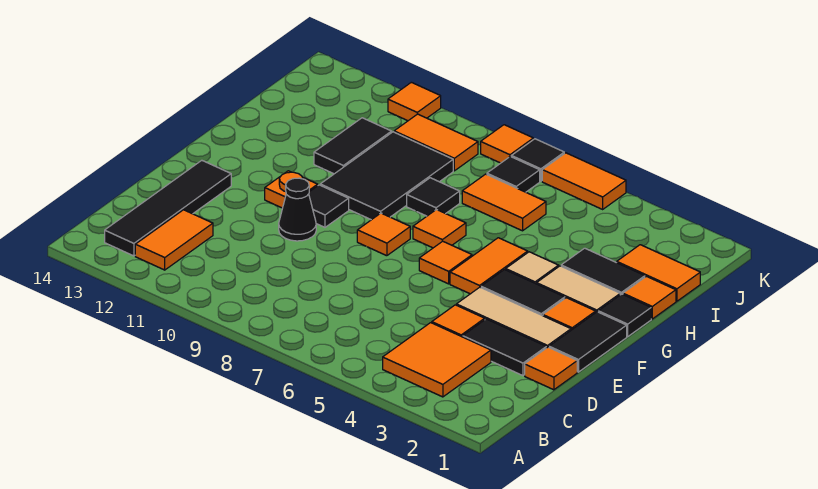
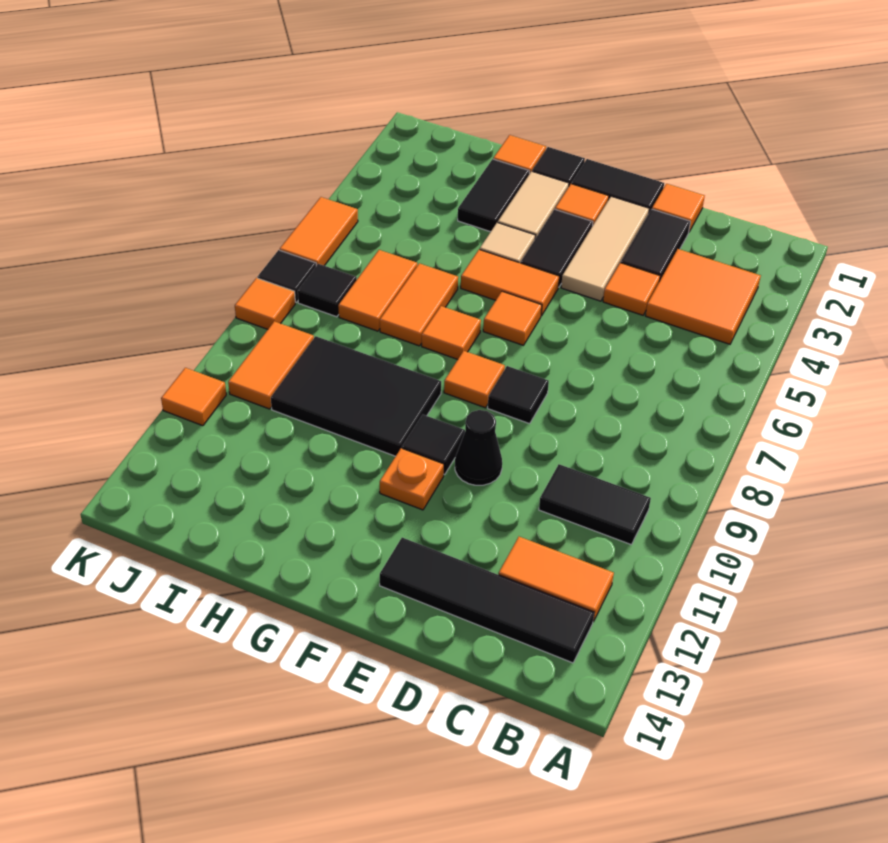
black tile H8 level 1 -> black tile E8 level 1
black tile H11:I11 level 1 -> black tile B10:C10 level 1
orange tile I1:I2 level 1 -> orange tile H6:H7 level 1

